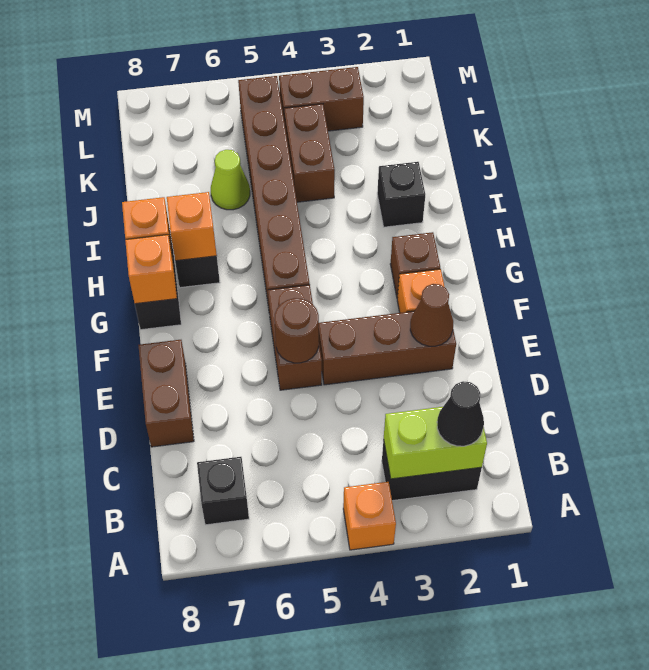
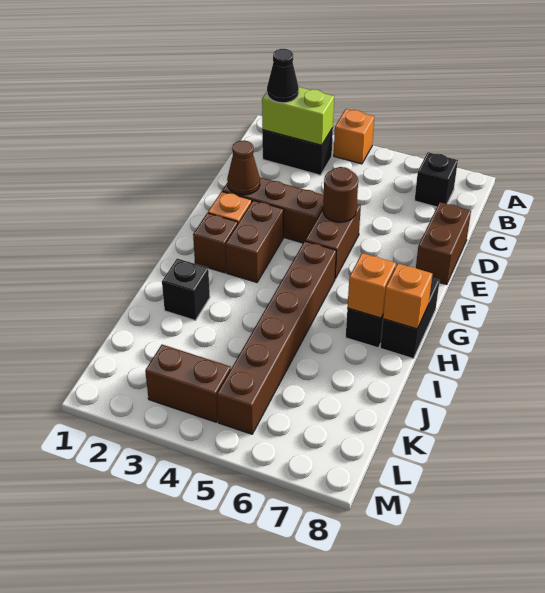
orange brick G8 level 2 -> none
brown brick J4:K4 level 1 -> brown brick F3:G3 level 1
lime cone J6 level 1 -> none

